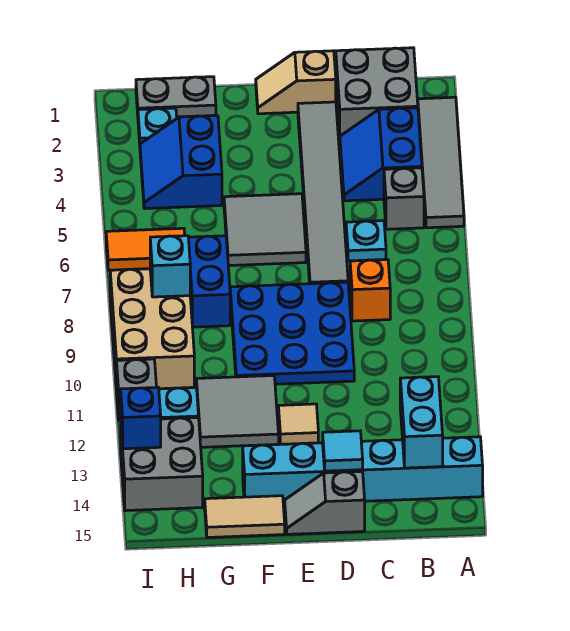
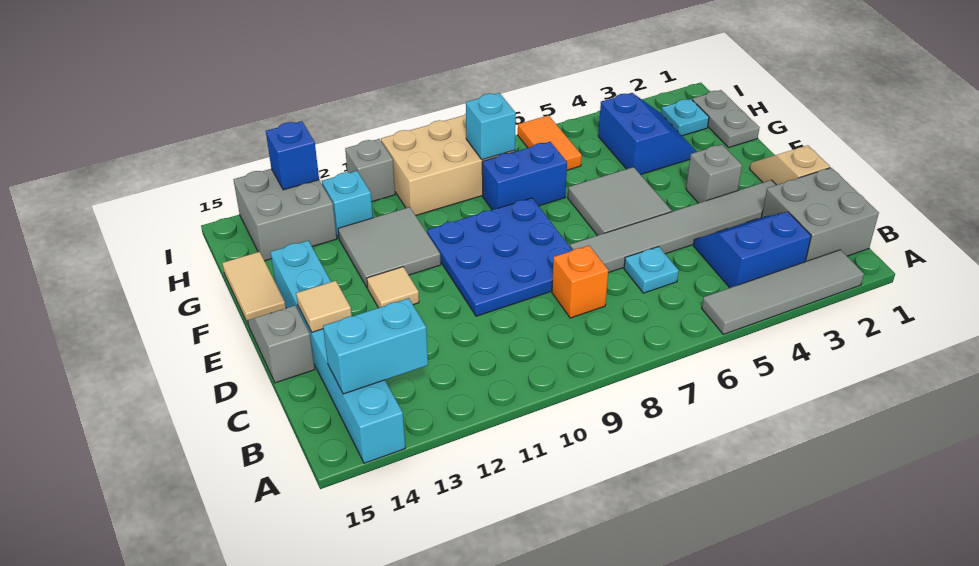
grey brick B5 level 1 -> grey brick E3 level 1
cyan tile D14 level 2 -> tan tile D14 level 2
blue slope G3:H4 level 1 top G -> blue slope G3:H4 level 1 top 4

